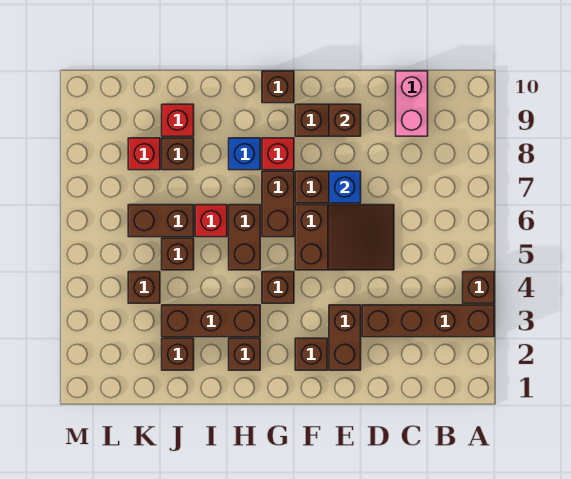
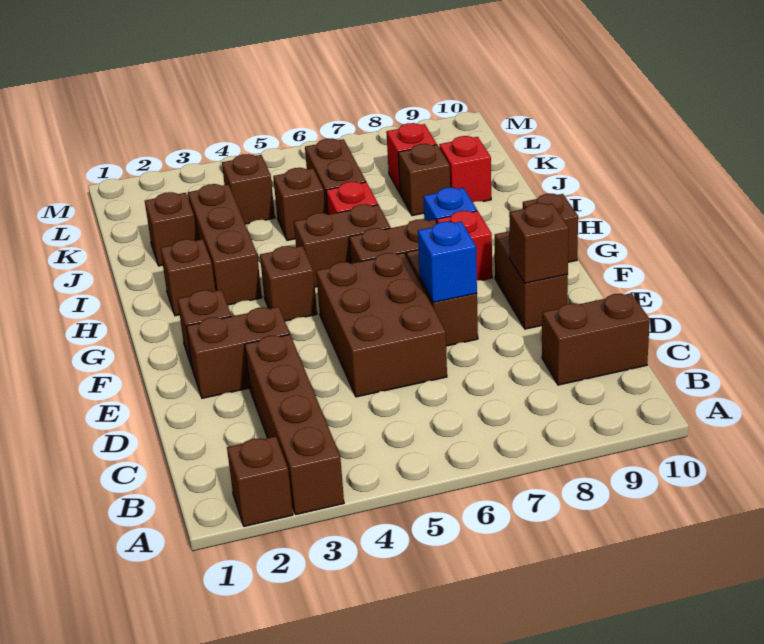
brown brick A4 level 1 -> brown brick A2 level 1
pink brick C9:C10 level 1 -> brown brick C9:C10 level 1
brown slope D5:F6 level 1 top F -> brown brick D5:F6 level 1

